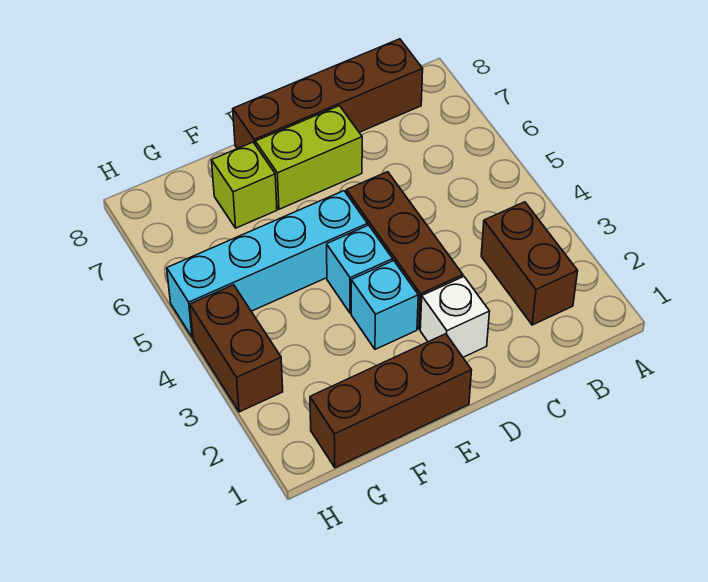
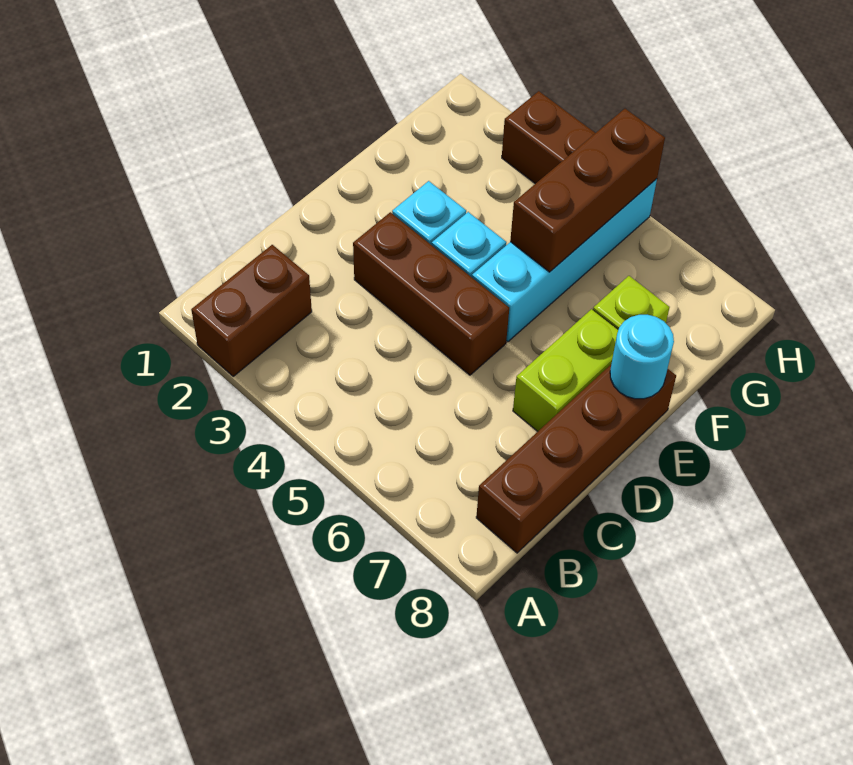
brown brick B2:B3 level 1 -> brown brick A2:B2 level 1
white brick D2 level 1 -> none
brown brick E1:G1 level 1 -> brown brick F5:H5 level 2
none -> cyan round brick E8 level 2

